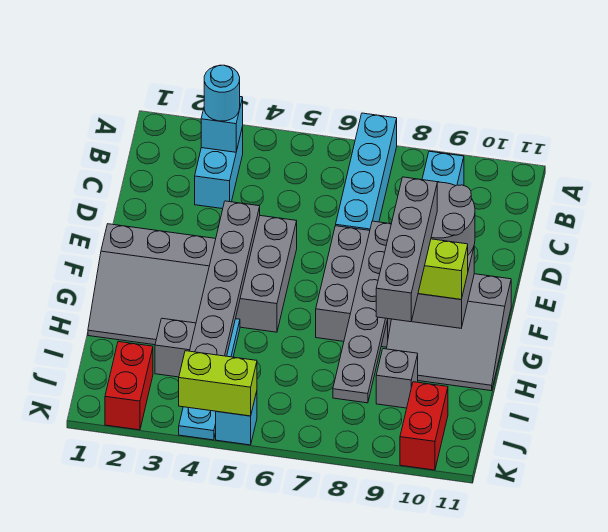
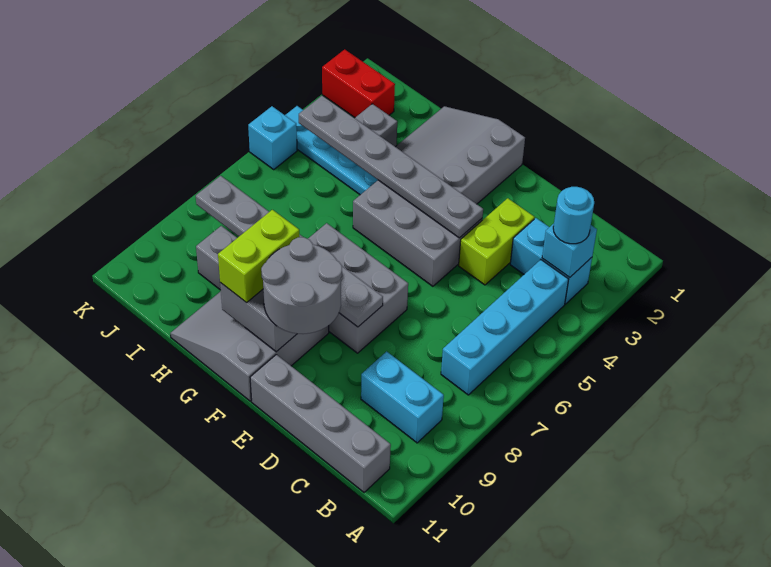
cyan brick A7:D7 level 1 -> cyan brick B4:B7 level 1
grey brick F9:I9 level 4 -> grey brick B11:E11 level 1
red brick J10:K10 level 1 -> none
lime brick K4:K5 level 2 -> lime brick D3:D4 level 1

